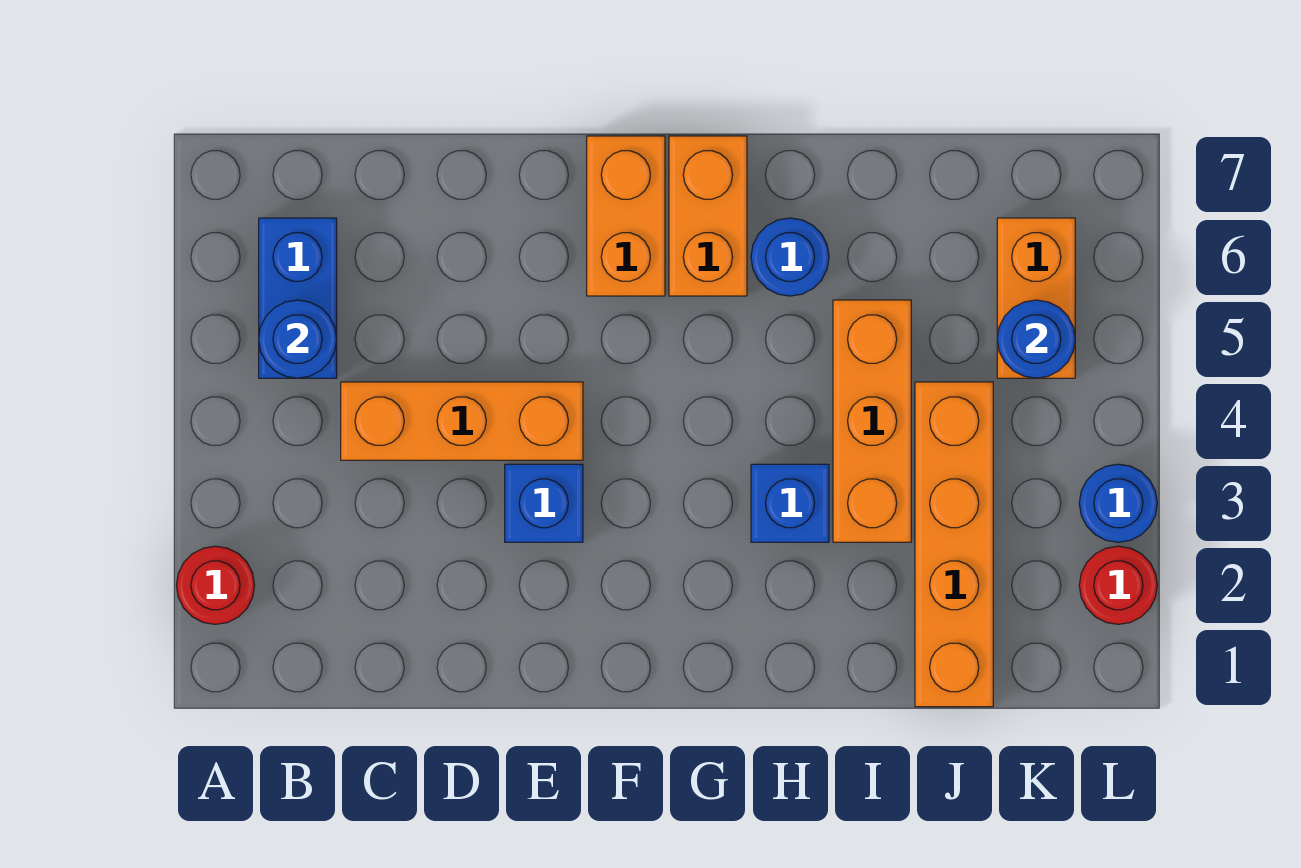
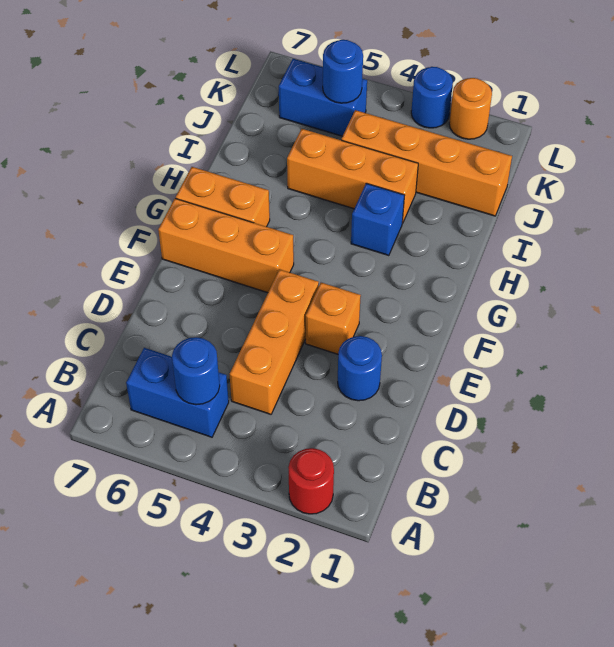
blue brick E3 level 1 -> orange brick E3 level 1
orange brick F6:F7 level 1 -> orange brick F5:F7 level 1
blue round brick H6 level 1 -> blue round brick D2 level 1
orange brick K5:K6 level 1 -> blue brick K5:K6 level 1
red round brick L2 level 1 -> orange round brick L2 level 1

